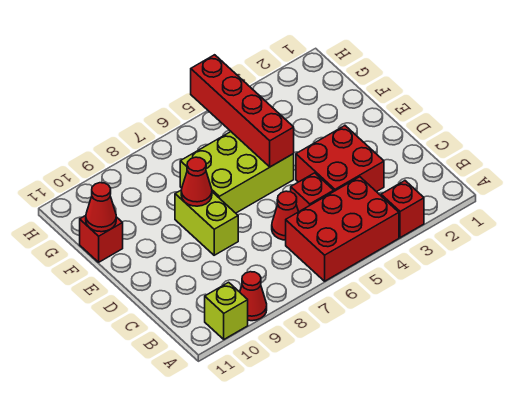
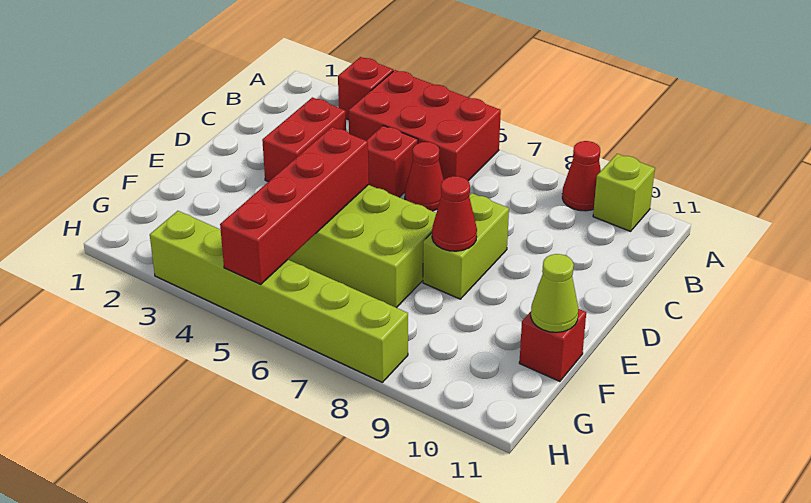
red brick C3:D4 level 1 -> red brick C3:D3 level 1
red cone F11 level 2 -> lime cone F11 level 2
none -> lime brick H3:H8 level 1

